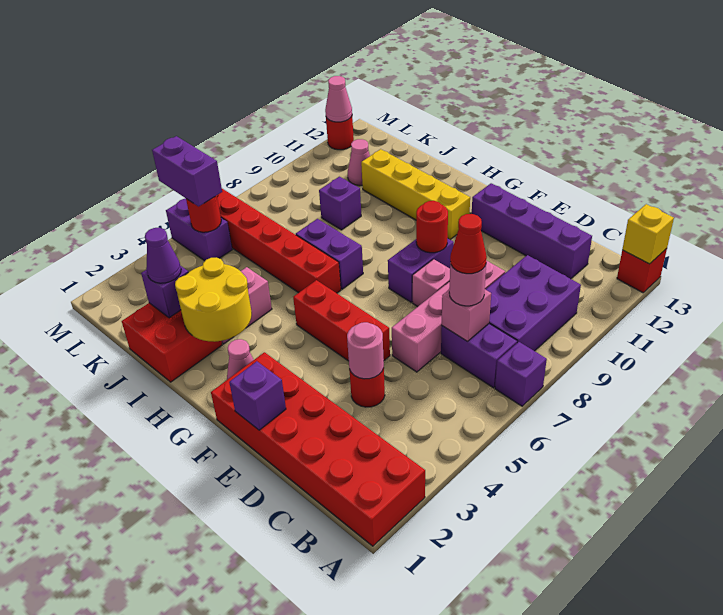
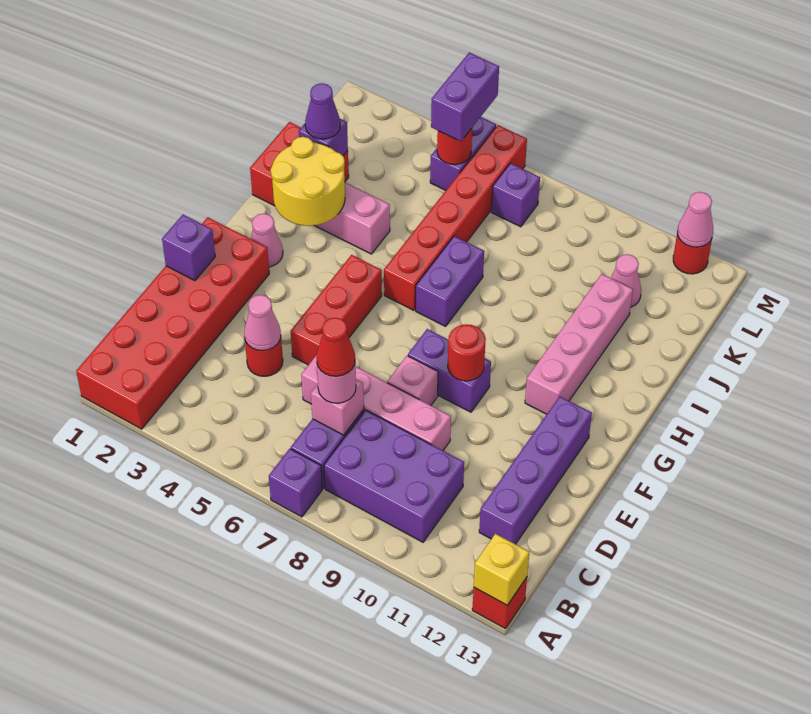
pink round brick D4 level 2 -> pink cone D4 level 2
yellow brick G11:J11 level 1 -> pink brick G11:J11 level 1
purple brick J9 level 1 -> purple brick L7 level 1

